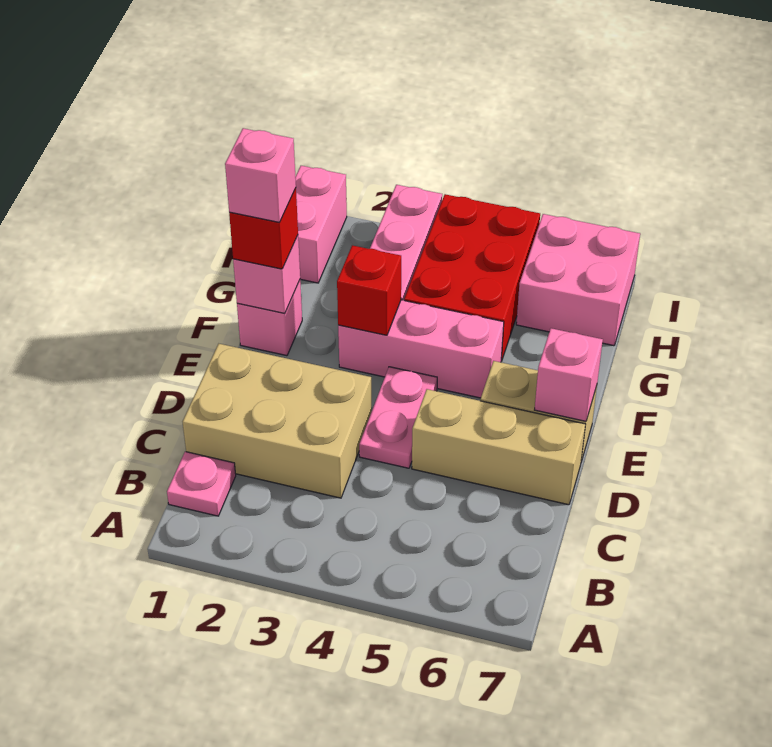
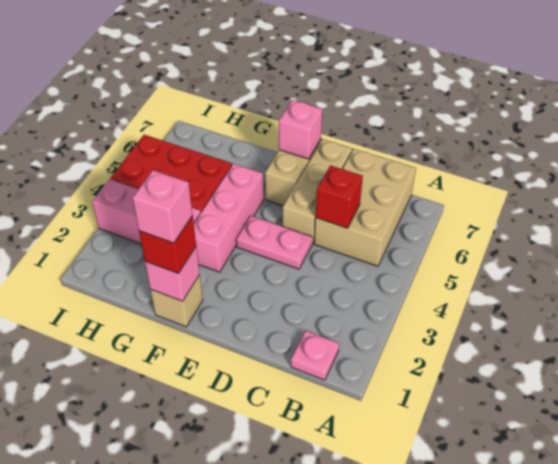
tan brick C1:D3 level 1 -> tan brick B5:C7 level 1
pink brick F1 level 1 -> tan brick F1 level 1
red brick F3 level 2 -> red brick C5 level 2
pink brick H1:I1 level 1 -> none
pink brick H6:I7 level 1 -> none

